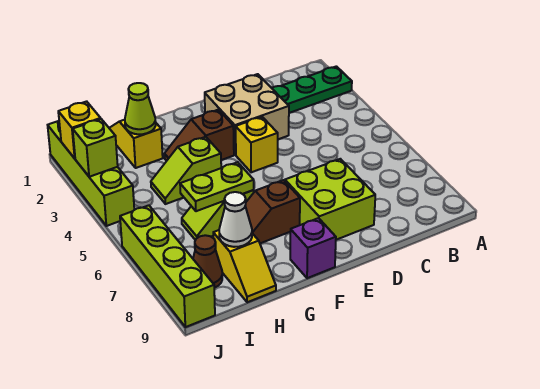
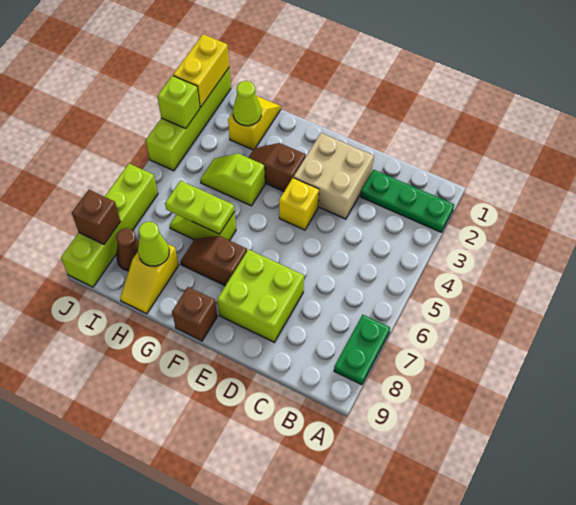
none -> green plate A7:A8 level 1
purple brick F9 level 1 -> brown brick F9 level 1
white cone H8 level 2 -> lime cone H8 level 2
yellow brick J2 level 2 -> yellow brick J1:J2 level 2
none -> brown brick J8 level 2

